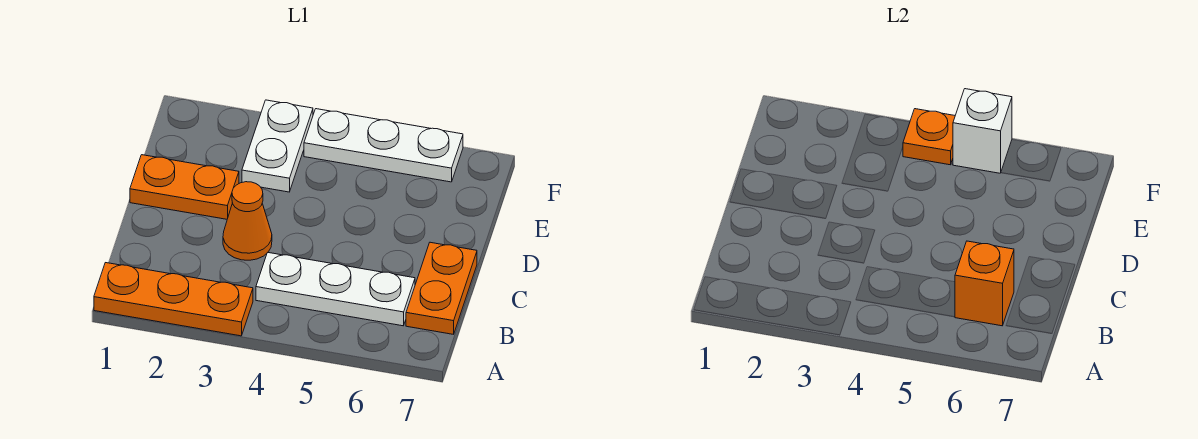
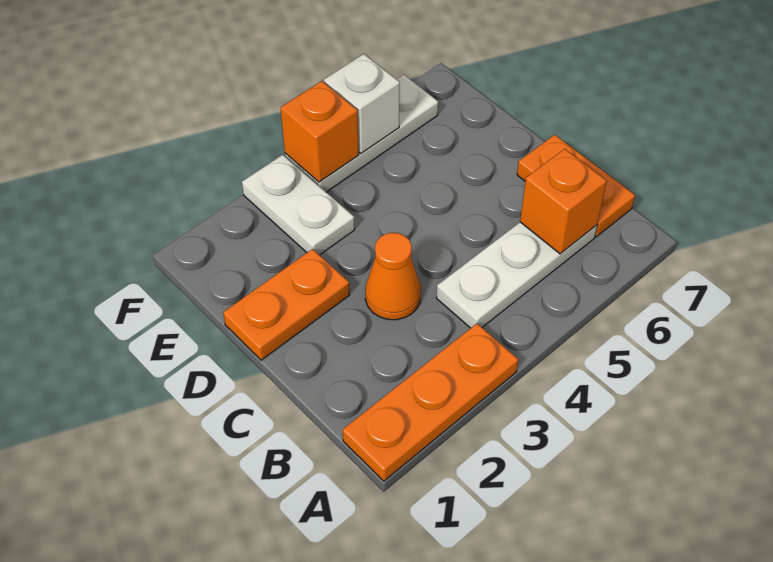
orange plate F4 level 2 -> orange brick F4 level 2

